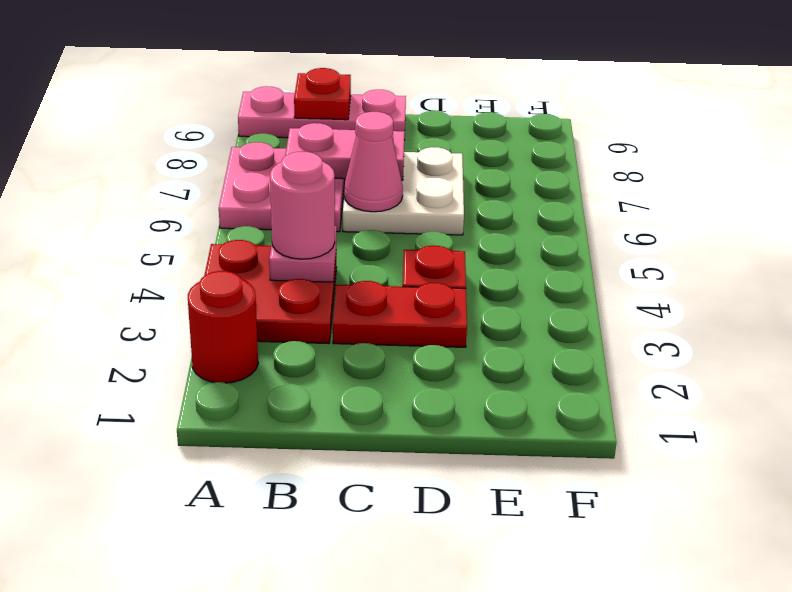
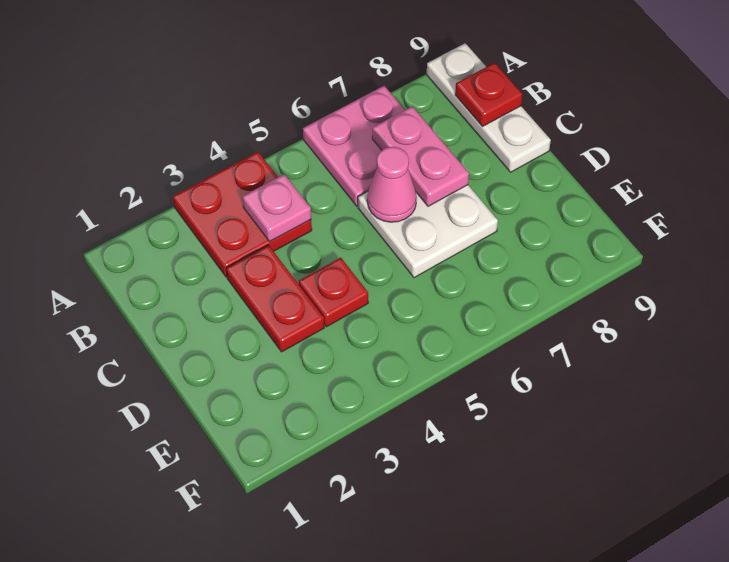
red round brick A2 level 1 -> none
pink plate A9:C9 level 1 -> white plate A9:C9 level 1
pink round brick B4 level 3 -> none

